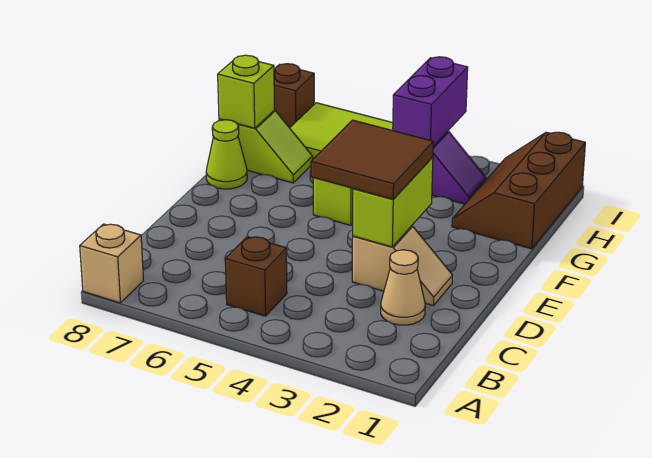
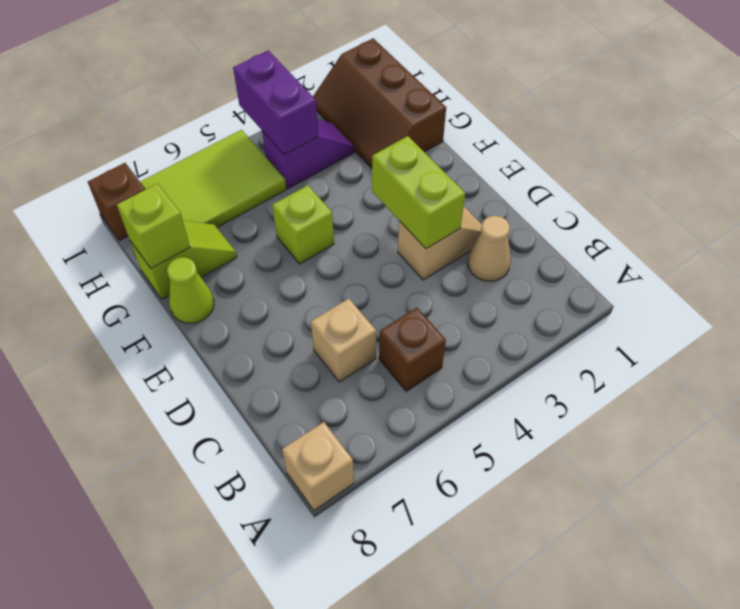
none -> tan brick C6 level 1
brown tile D3:E4 level 3 -> none

